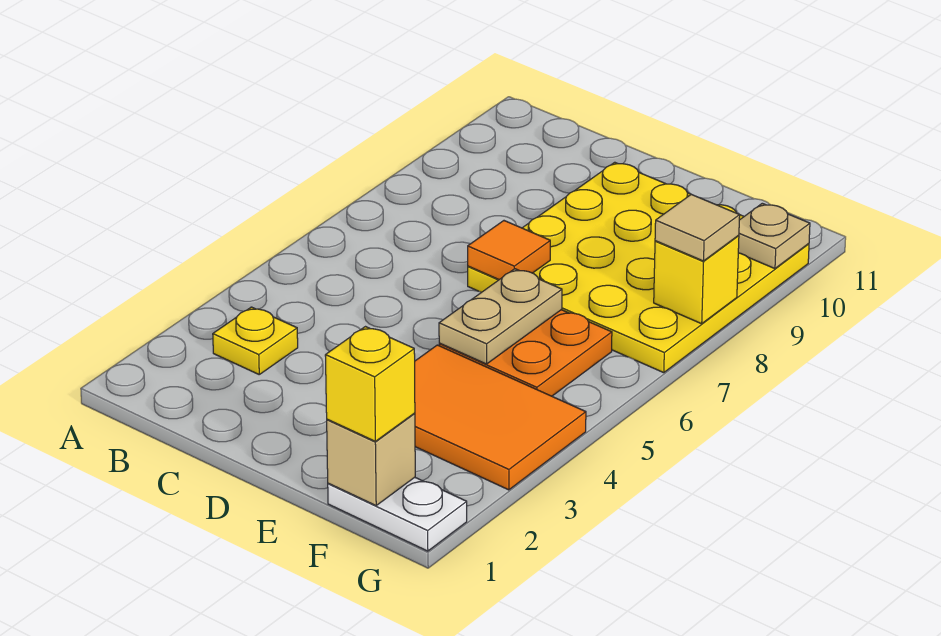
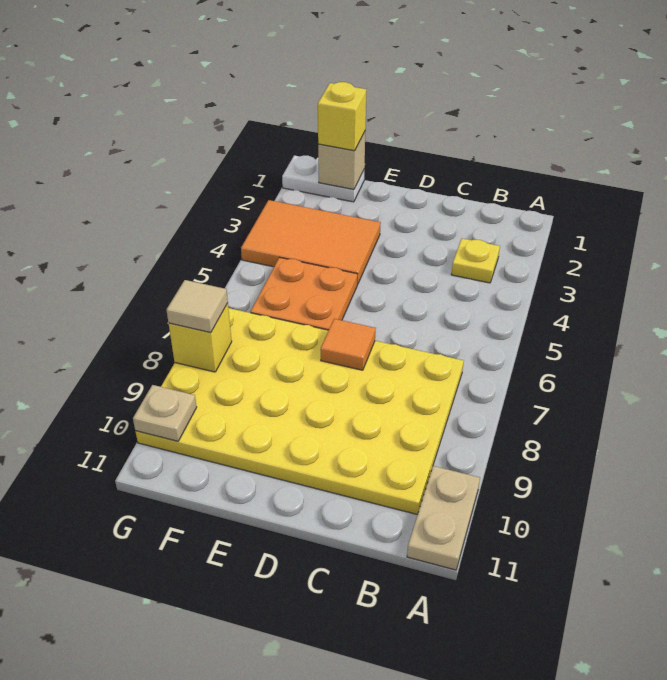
yellow plate D7:G10 level 1 -> yellow plate B7:G10 level 1
tan plate E5:E6 level 2 -> tan plate A10:A11 level 1

